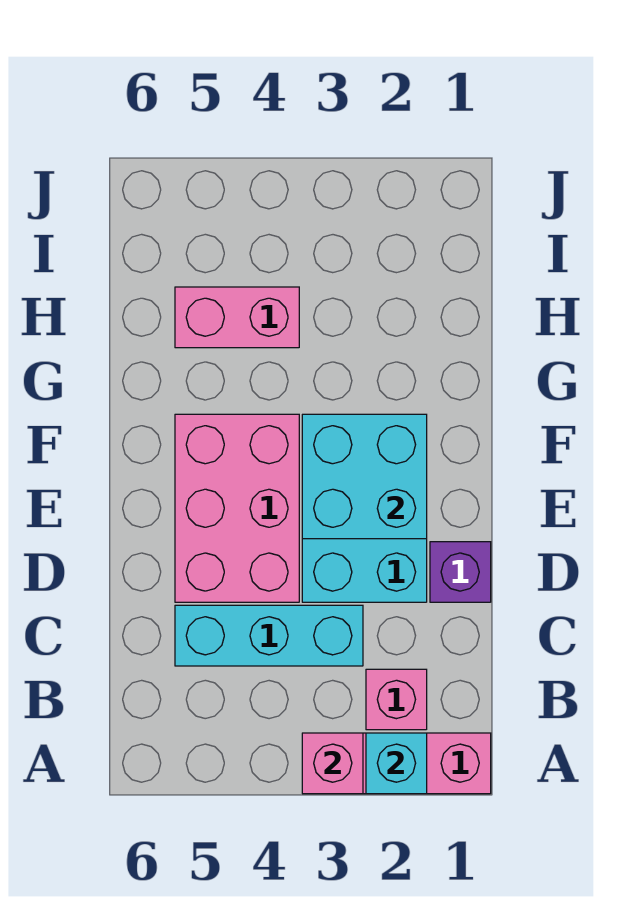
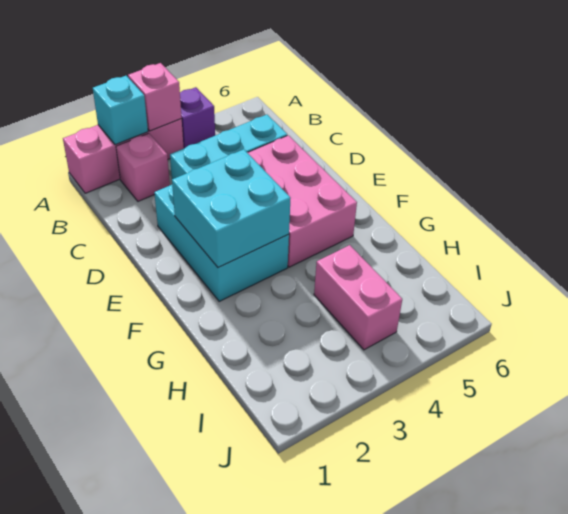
purple brick D1 level 1 -> purple brick A4 level 1
pink brick H4:H5 level 1 -> pink brick H4:I4 level 1

